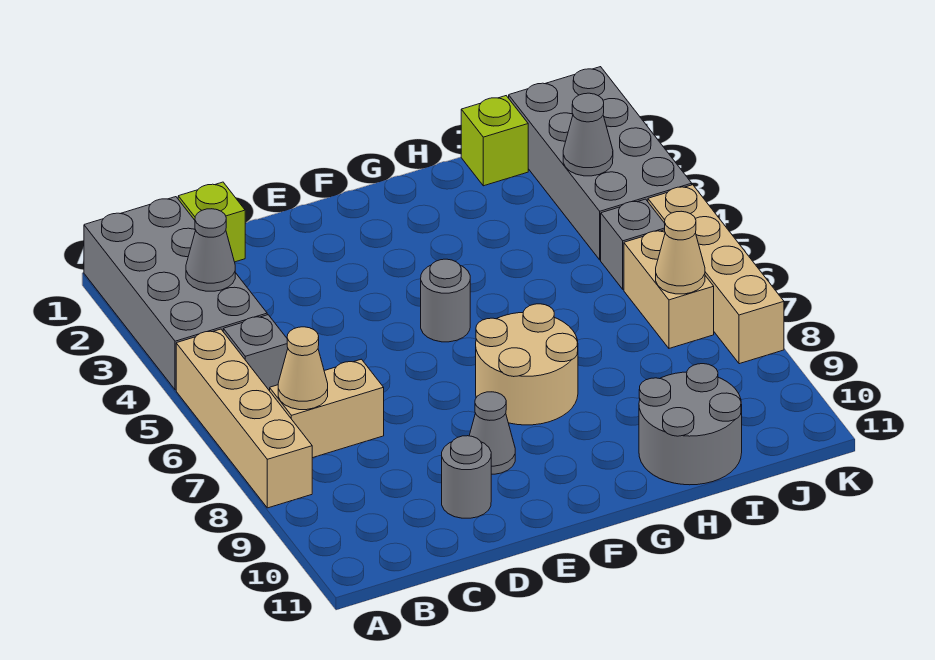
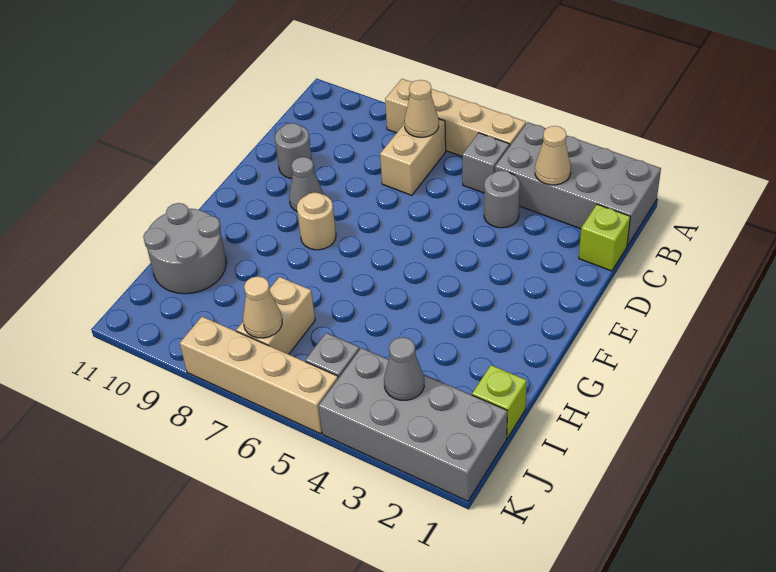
grey cone B3 level 2 -> tan cone B3 level 2
grey round brick F5 level 1 -> grey round brick C4 level 1
tan round brick F7:G8 level 1 -> tan round brick F8 level 1
tan brick J6:J7 level 1 -> tan brick I7:J7 level 1

